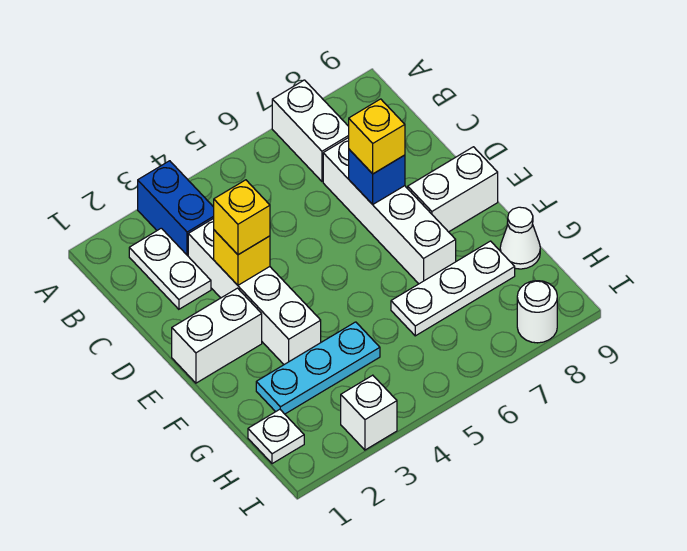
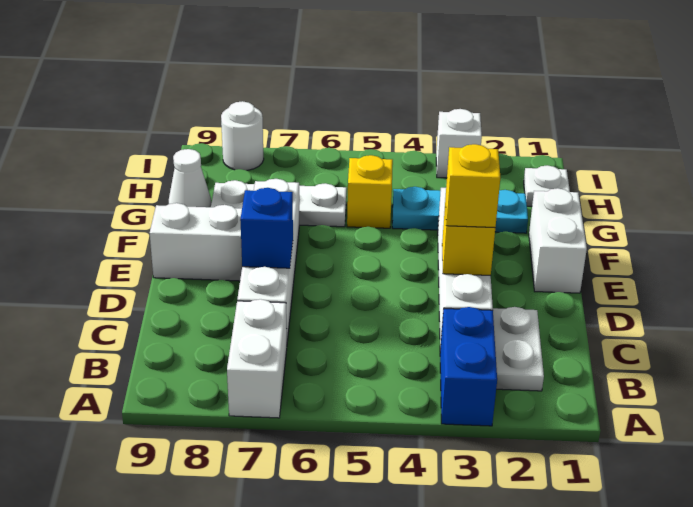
yellow brick D7 level 3 -> yellow brick G5 level 1
white brick E1:E2 level 1 -> white brick E1:F1 level 1

